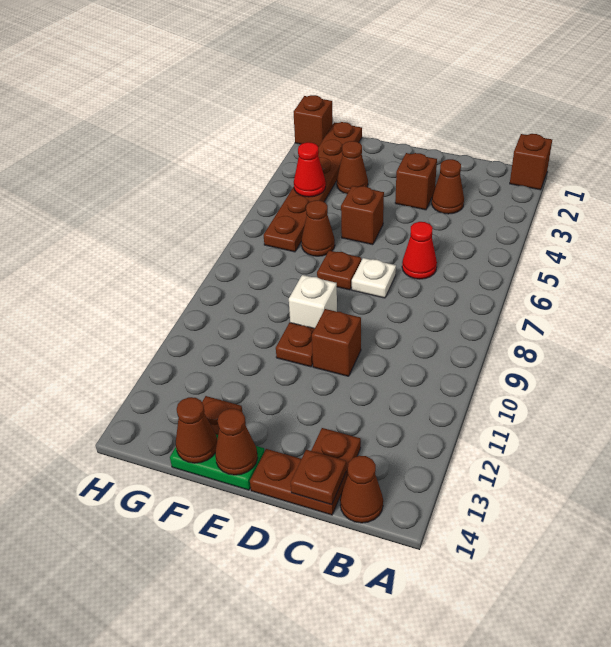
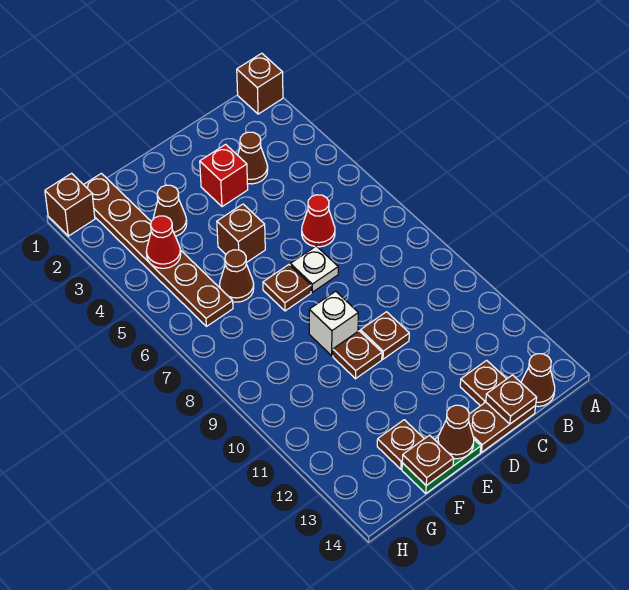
brown brick D3 level 1 -> red brick D3 level 1
brown brick D10 level 1 -> brown plate D10 level 1
brown cone F14 level 2 -> brown plate F14 level 2

